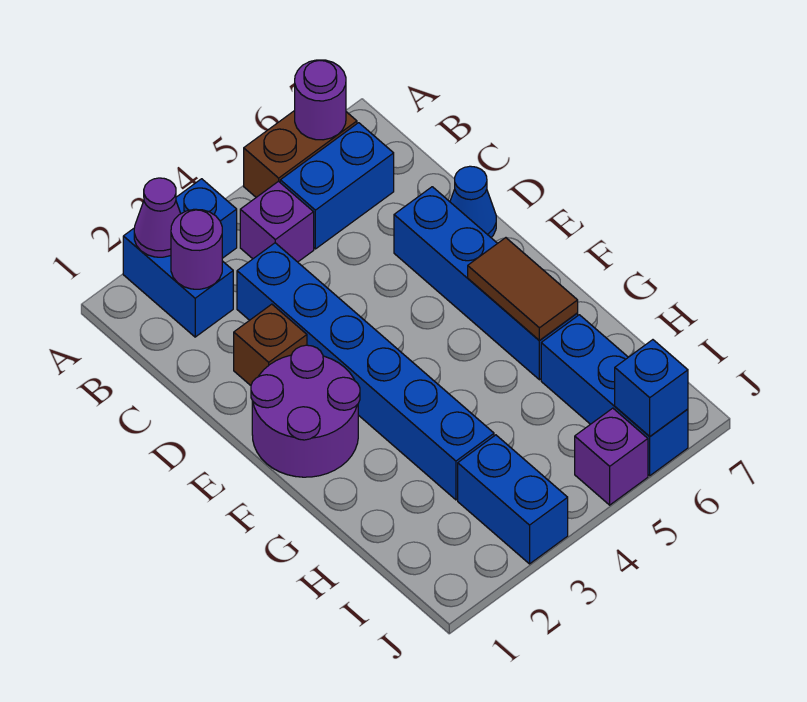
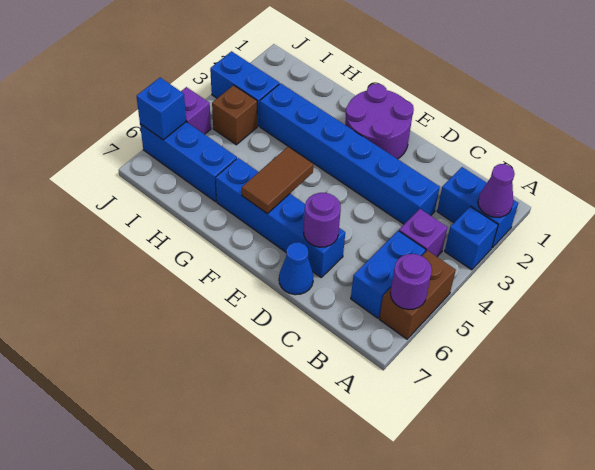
purple round brick B2 level 2 -> purple round brick D6 level 2
brown brick D2 level 1 -> brown brick I4 level 1
brown tile F6:G6 level 2 -> brown tile F5:F6 level 2

